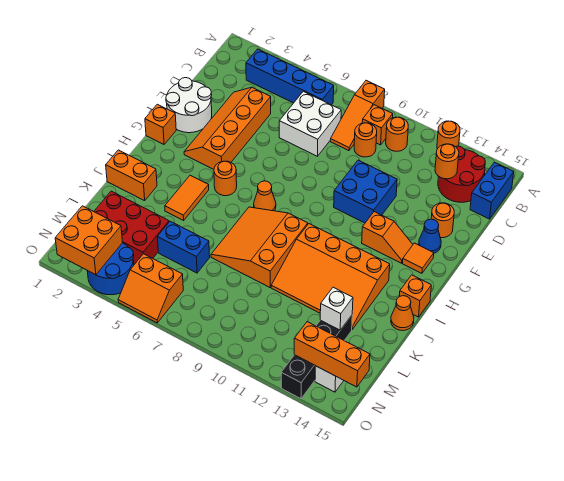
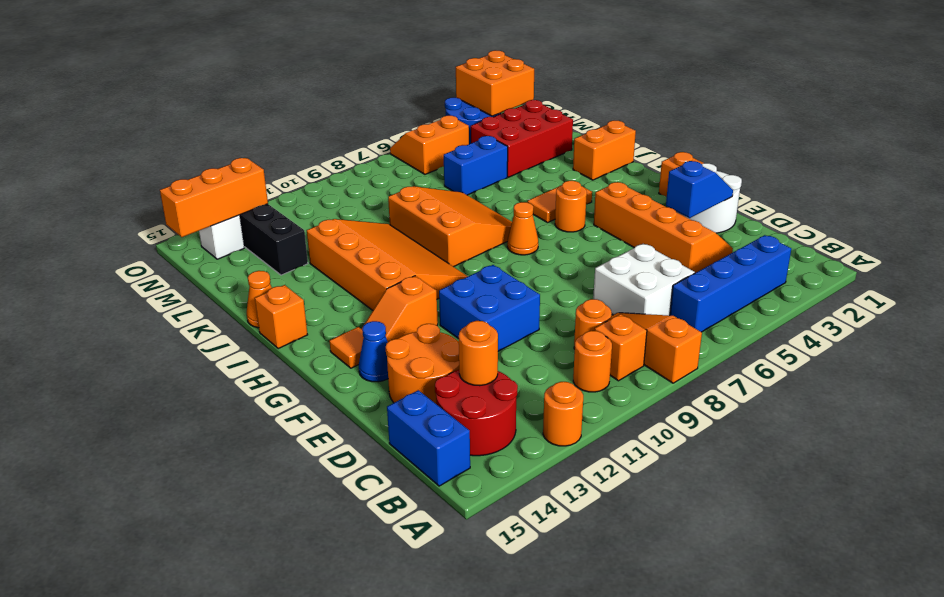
none -> blue slope E2:E3 level 2 top 3
orange round brick E14 level 1 -> orange round brick D13:E14 level 1
orange tile I4:J4 level 1 -> orange tile I4:I5 level 1
orange slope I10:K13 level 1 top I -> orange slope H10:K12 level 1 top 12
white brick L13 level 2 -> none

